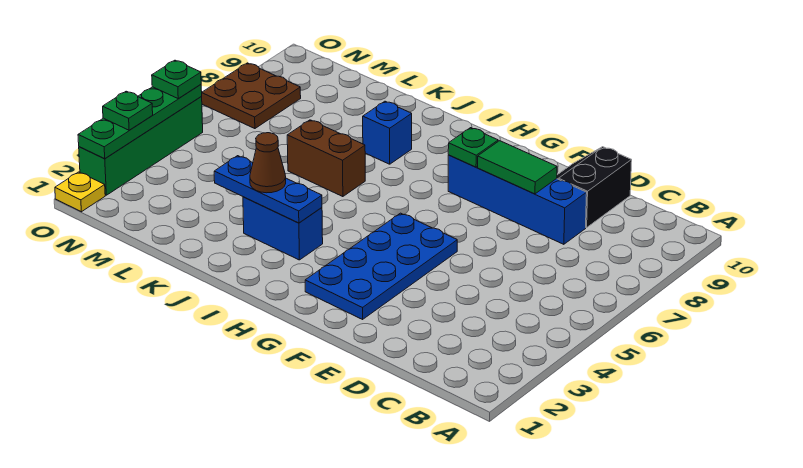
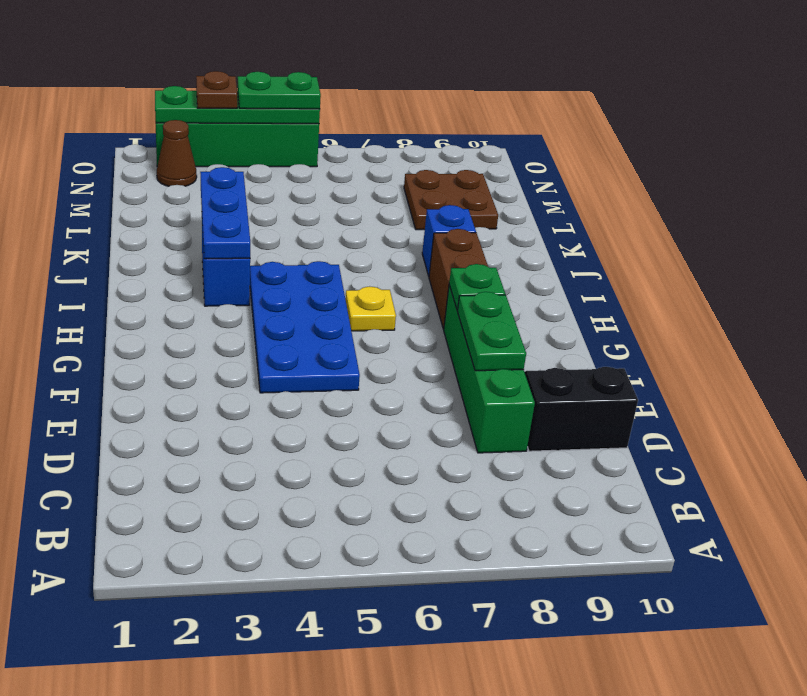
blue brick D8:G8 level 1 -> green brick D8:G8 level 1
green tile E8:F8 level 2 -> green plate E8:F8 level 2
blue plate F2:G5 level 1 -> blue plate F4:I5 level 1
brown cone J3 level 3 -> brown cone N2 level 1
brown brick J6:K6 level 1 -> brown brick H8:I8 level 1
brown plate N7:O8 level 1 -> brown plate L8:M9 level 1
yellow plate O1 level 1 -> yellow plate H6 level 1
green plate O3 level 3 -> brown plate O3 level 3
green plate O5 level 3 -> green plate O4:O5 level 3

